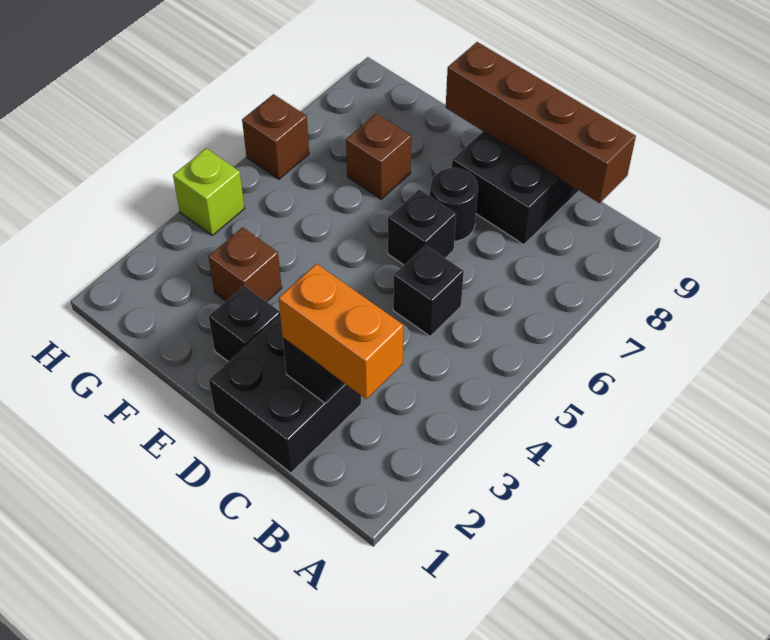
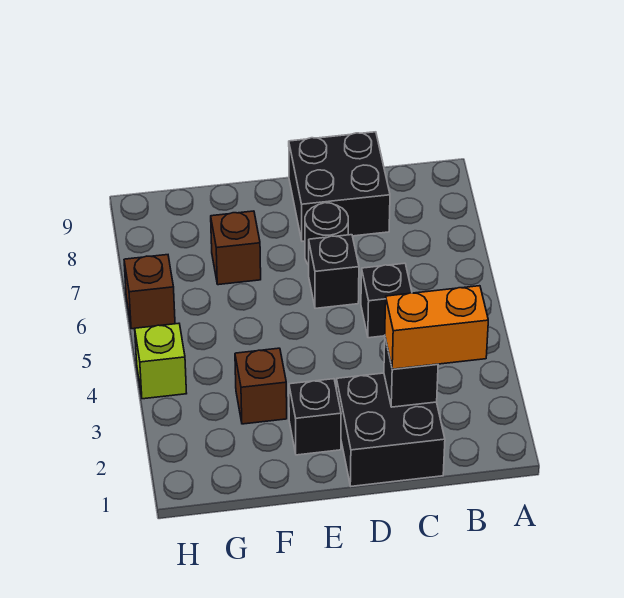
brown brick B9:E9 level 2 -> none

